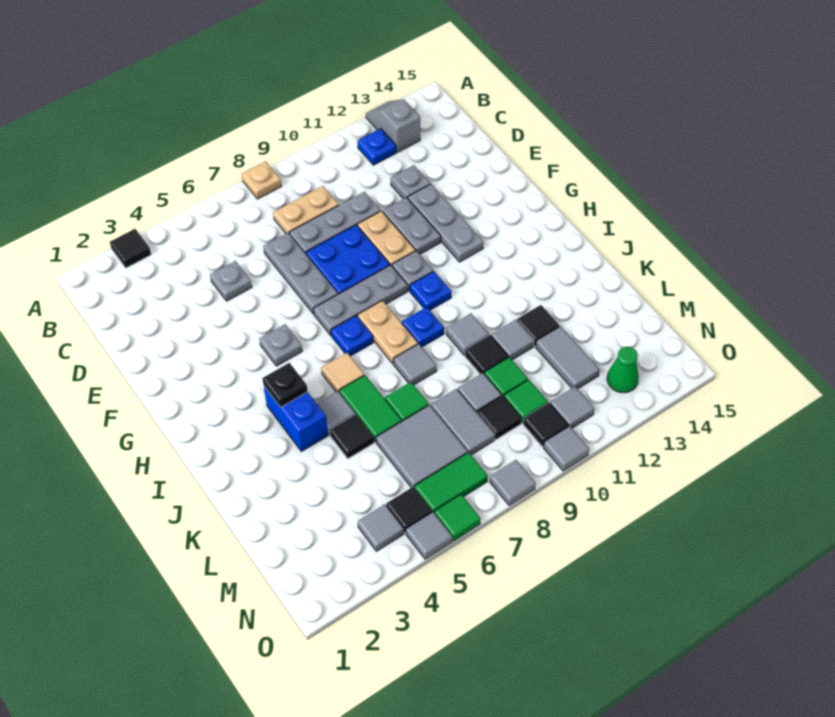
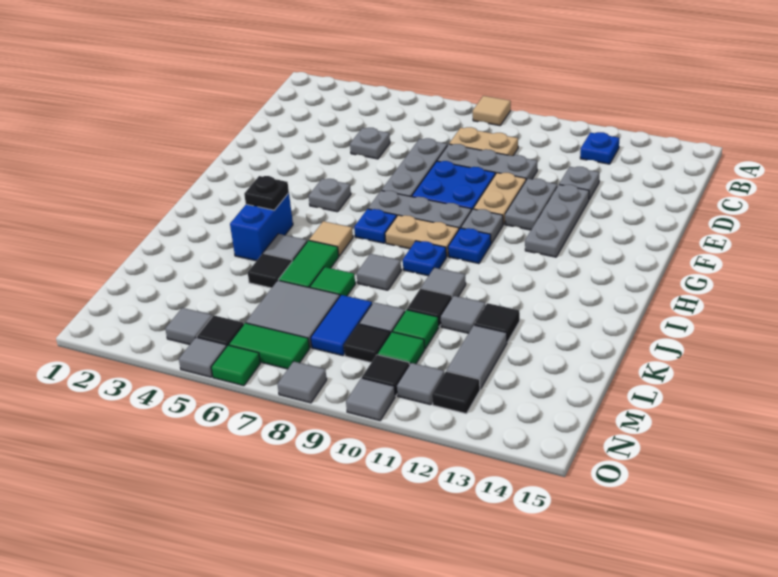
black tile A3 level 1 -> black tile N12 level 1
tan plate A8 level 1 -> tan tile A8 level 1
grey slope A13:B13 level 1 top B -> none
tan plate H8:I8 level 1 -> tan plate H8:H9 level 1
grey tile L8:M8 level 1 -> blue tile L8:M8 level 1
green cone N13 level 1 -> none

